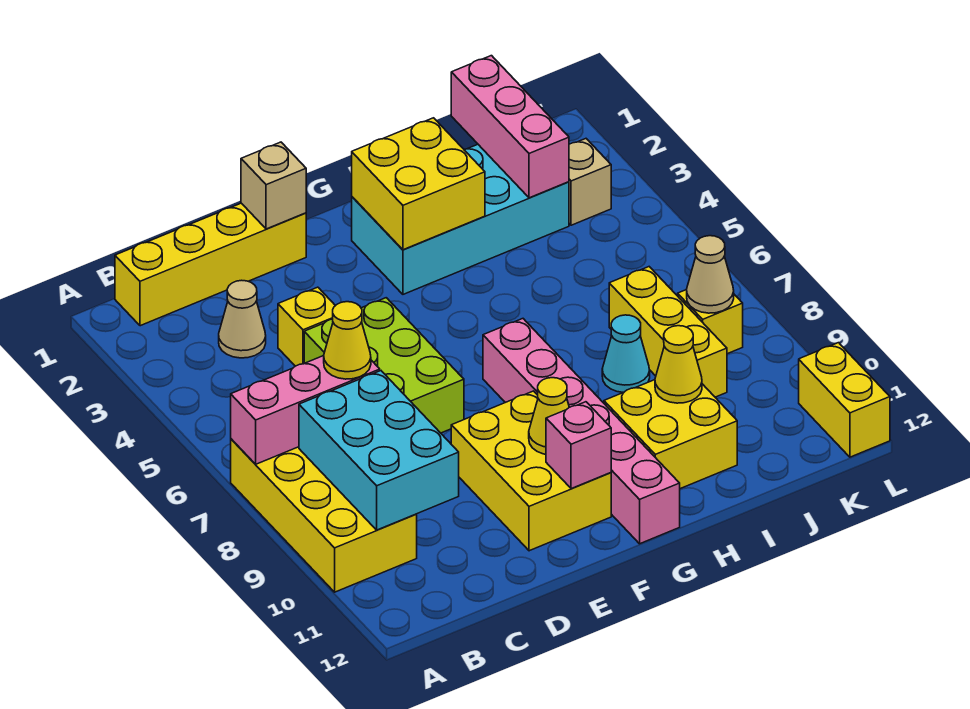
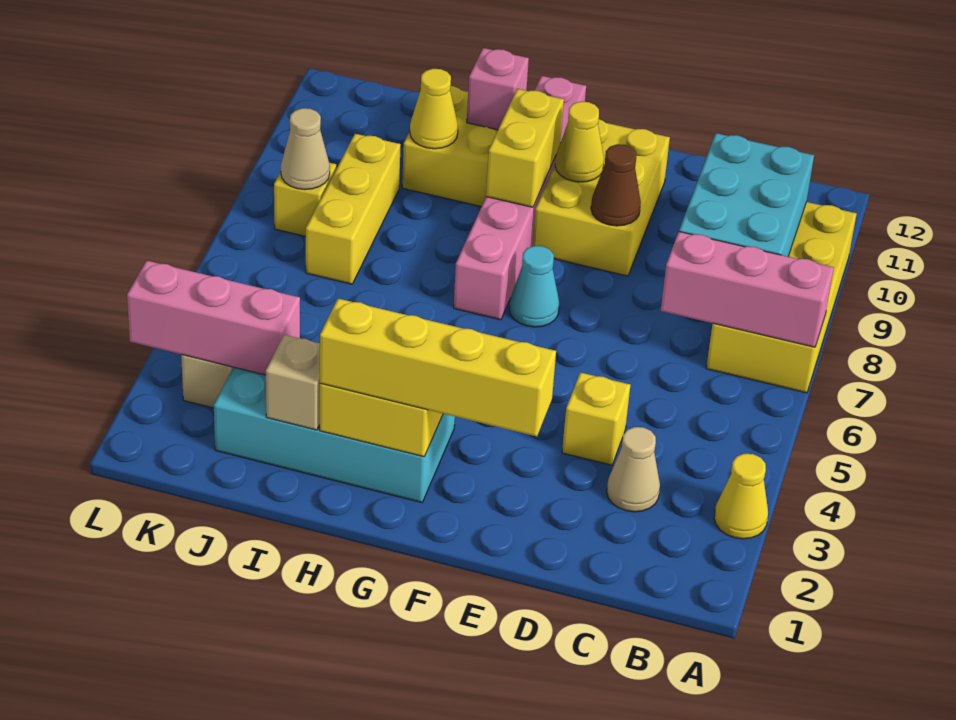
yellow brick B1:E1 level 1 -> yellow brick E2:H2 level 3
yellow cone C7 level 3 -> yellow cone A3 level 1
lime brick D5:E7 level 1 -> none
tan brick E1 level 2 -> tan brick I2 level 2
none -> brown cone E9 level 2
pink brick F11 level 2 -> pink brick H11 level 2
cyan cone I8 level 1 -> cyan cone F7 level 1
pink brick J1:J3 level 2 -> pink brick J3:L3 level 2
yellow brick L11:L12 level 1 -> yellow brick G9:G10 level 2

